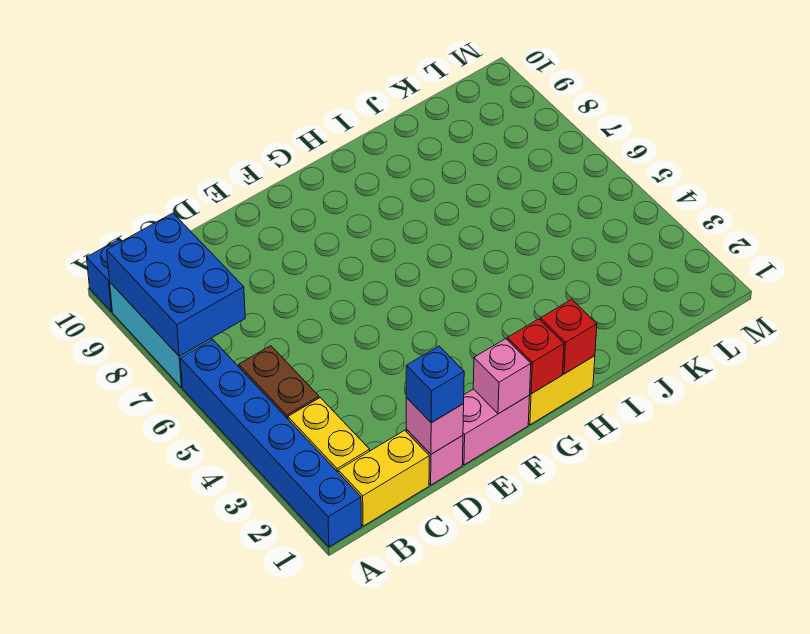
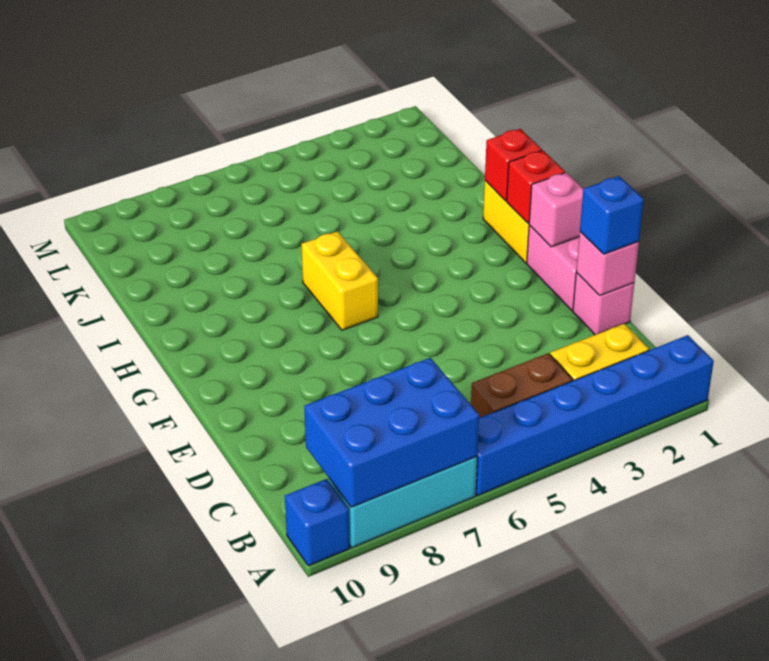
yellow brick B1:C1 level 1 -> yellow brick G6:H6 level 1

